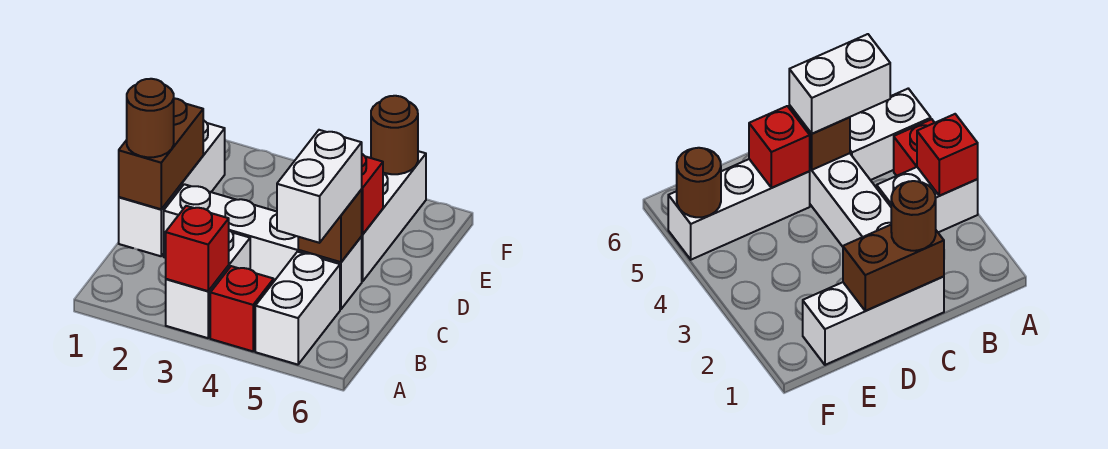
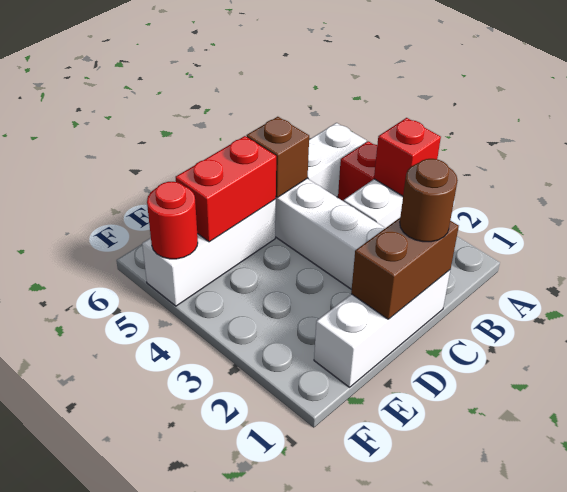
white brick B5:C5 level 3 -> none
red brick D5 level 2 -> red brick D5:E5 level 2
brown round brick F5 level 2 -> red round brick F5 level 2

